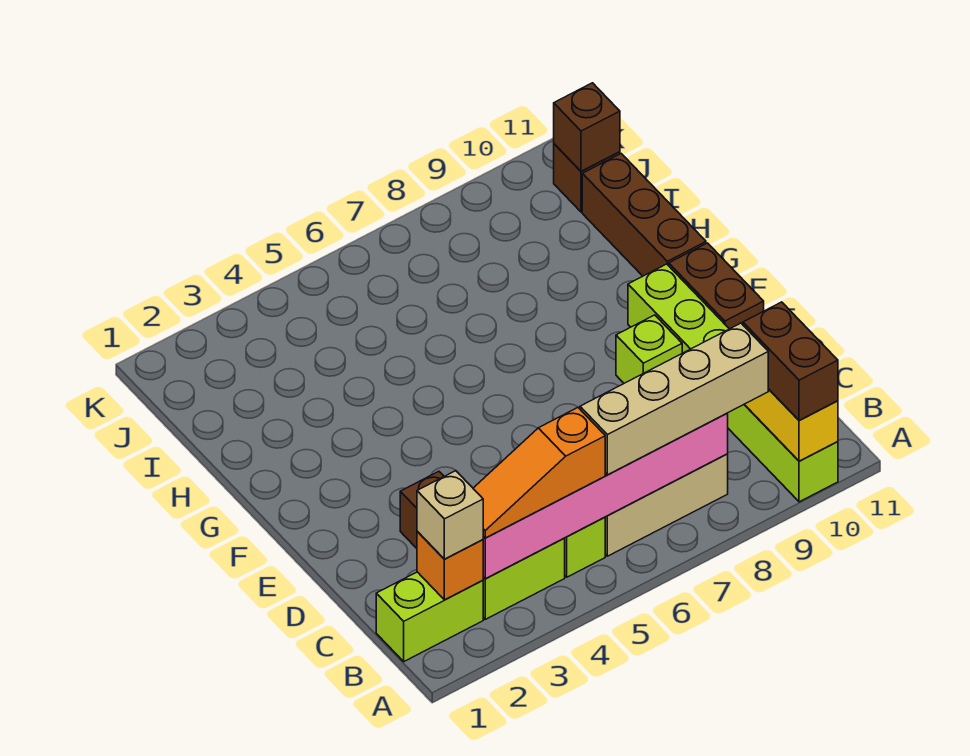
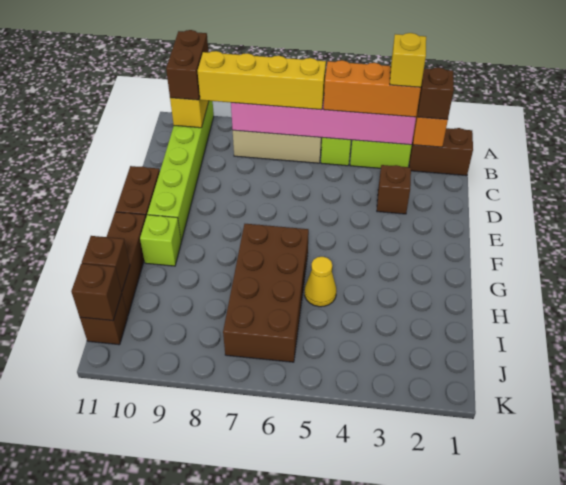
lime brick B1:B2 level 1 -> brown brick B1:B2 level 1
tan brick B2 level 3 -> brown brick B2 level 3
orange slope B3:B5 level 3 top 5 -> orange brick B3:B5 level 3
none -> yellow brick B3 level 4
tan brick B6:B9 level 3 -> yellow brick B6:B9 level 3
lime brick E9 level 1 -> lime brick G10 level 1
none -> brown brick G6:J7 level 1
none -> yellow cone H5 level 1
none -> brown brick I11 level 2

